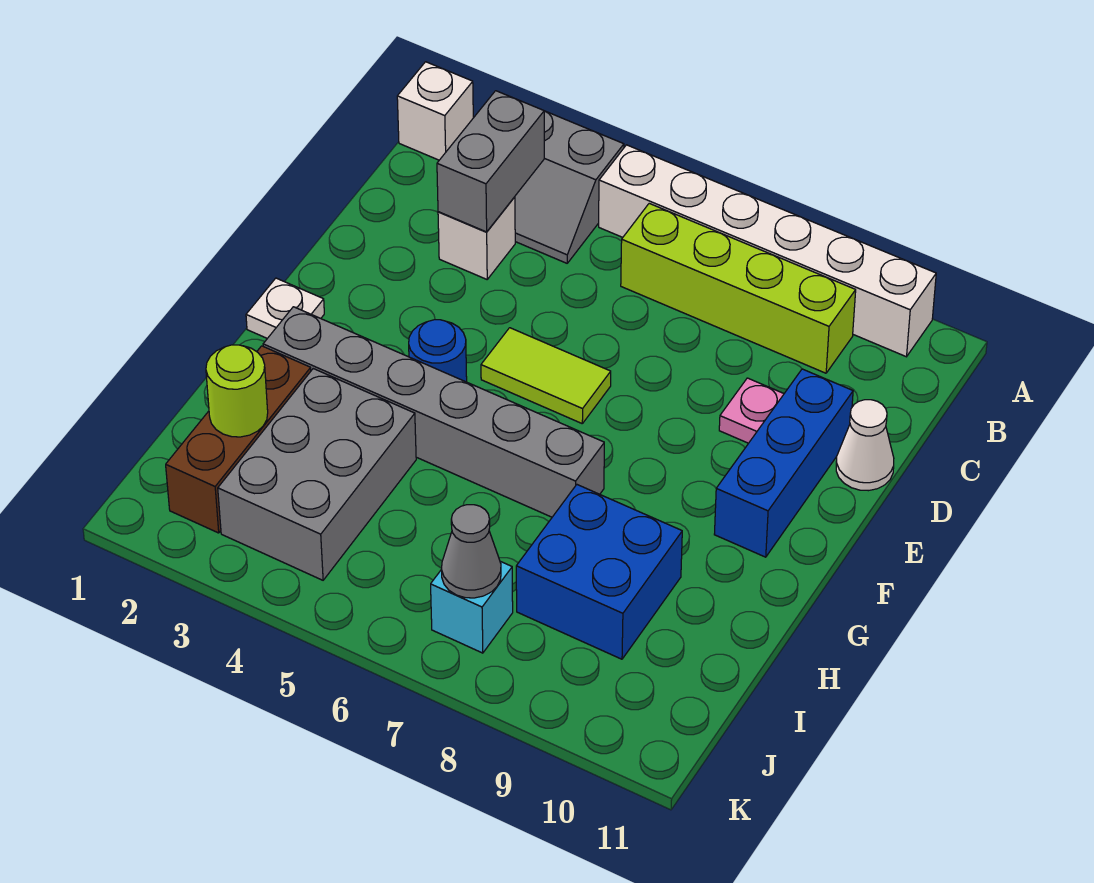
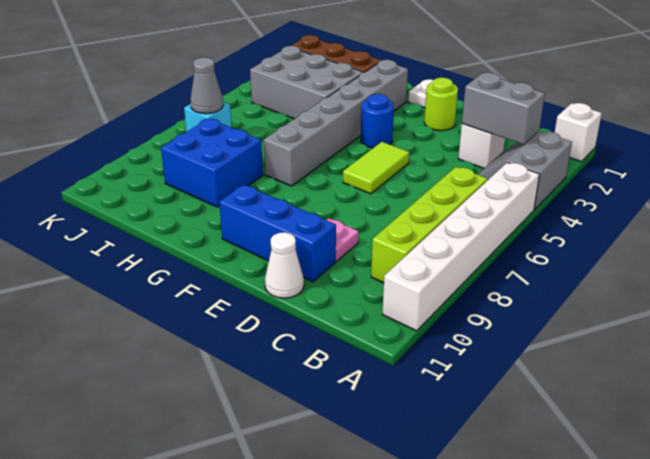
lime round brick I2 level 2 -> lime round brick E2 level 1

